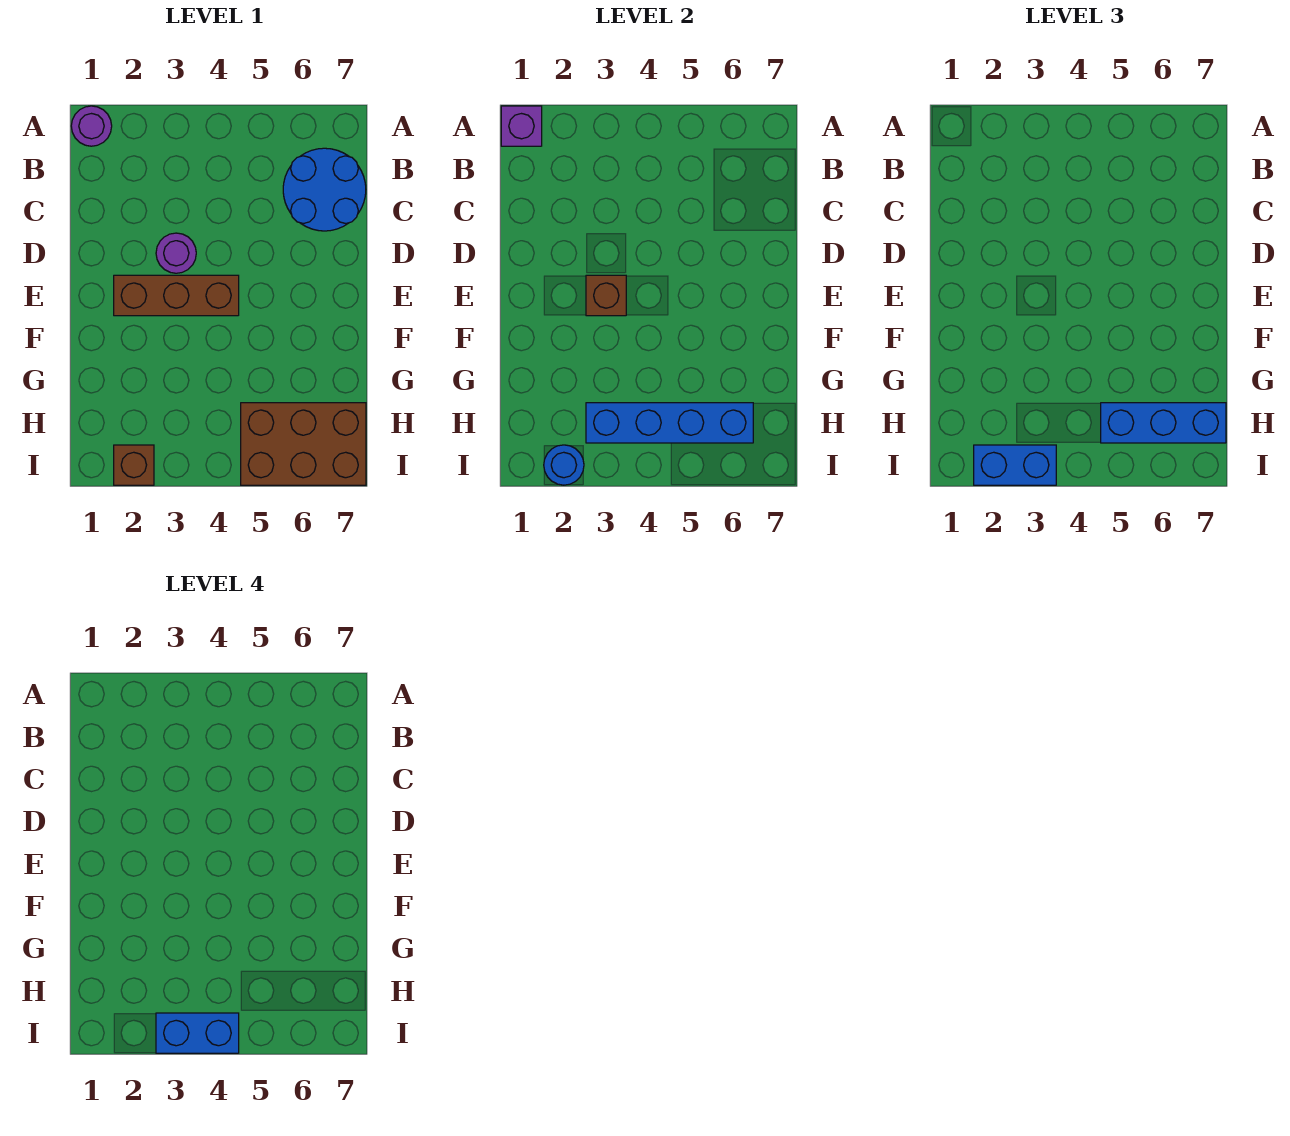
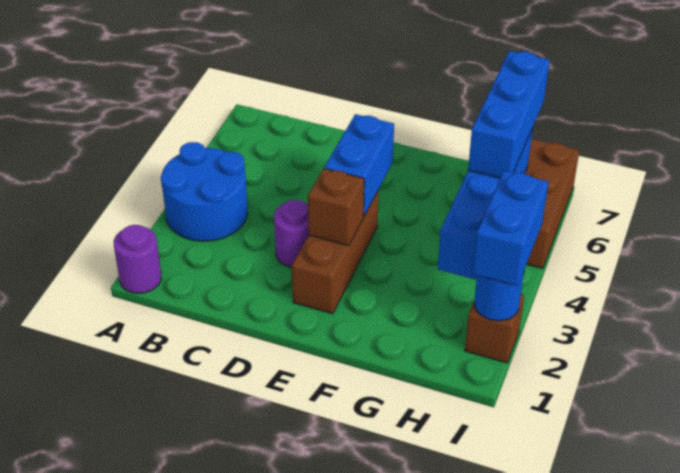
purple brick A1 level 2 -> none
blue round brick B6:C7 level 1 -> blue round brick A3:B4 level 1
blue brick I3:I4 level 4 -> blue brick E4:E5 level 2

